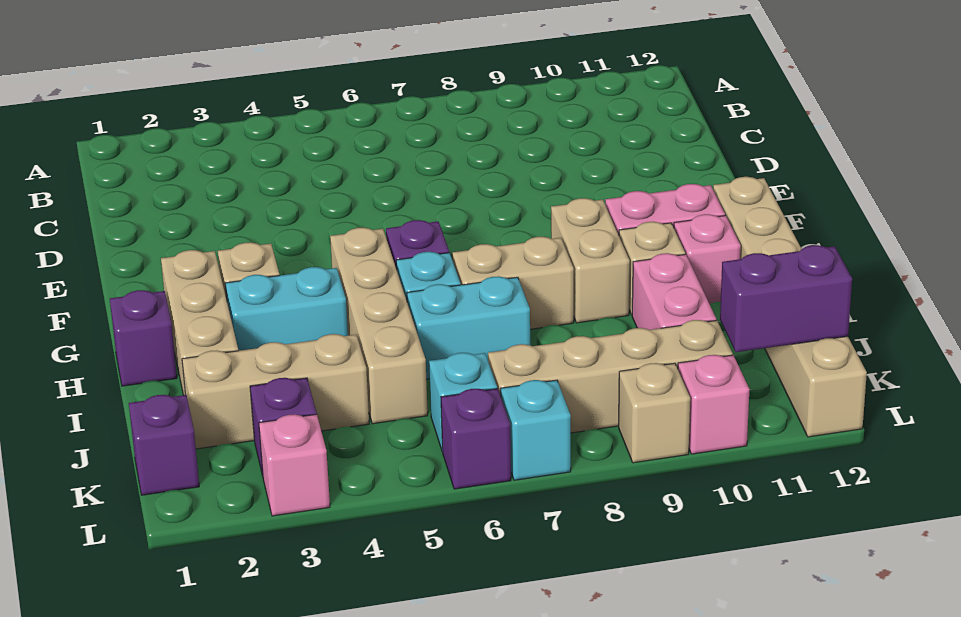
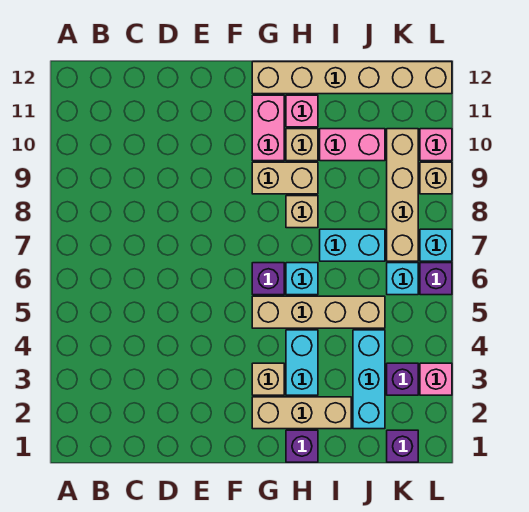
tan brick H7:H8 level 1 -> tan brick H8 level 1
cyan brick I6:I7 level 1 -> cyan brick I7:J7 level 1
tan brick J2:J4 level 1 -> cyan brick J2:J4 level 1
purple brick K11:K12 level 2 -> none

